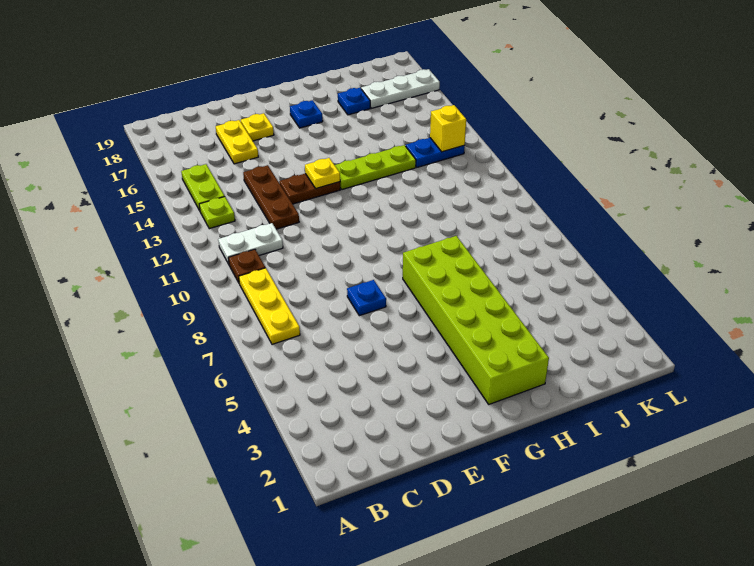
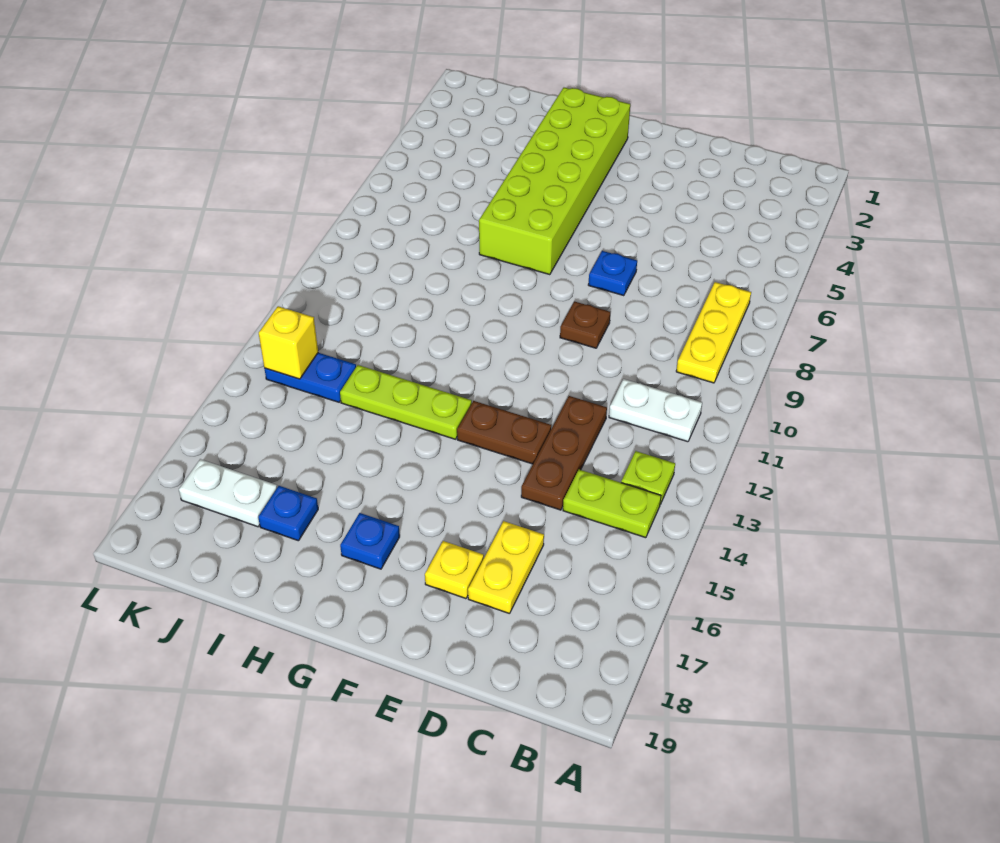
brown plate B10 level 1 -> brown plate E9 level 1
lime plate B14:B15 level 1 -> lime plate B14:C14 level 1
yellow plate F13 level 2 -> none
white plate J17:L17 level 1 -> white plate J17:K17 level 1

